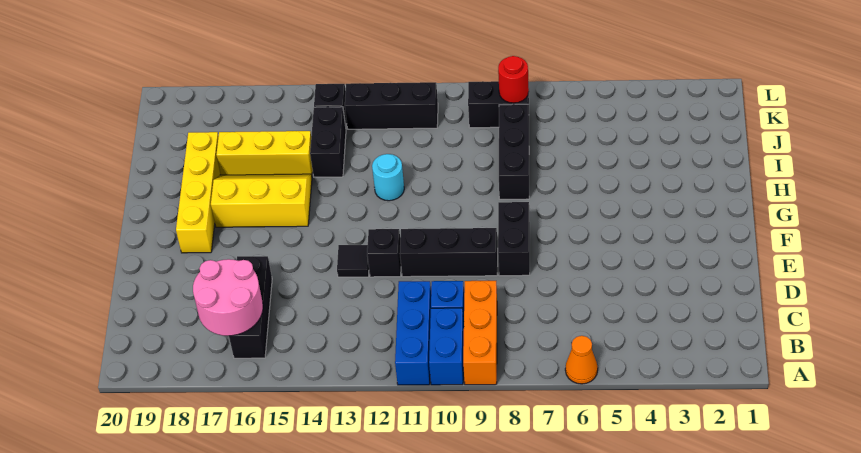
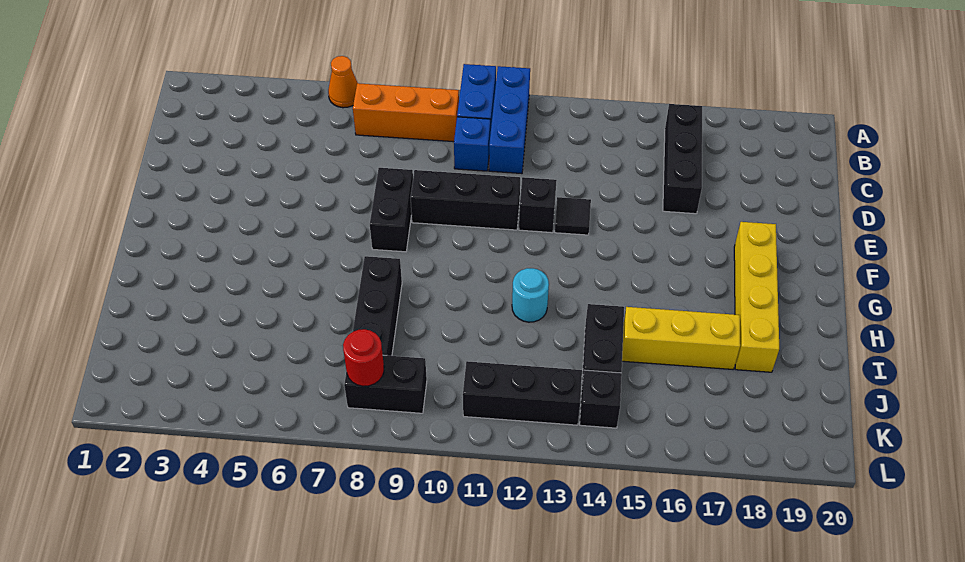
orange brick A9:C9 level 1 -> orange brick B7:B9 level 1
pink round brick B16:C17 level 2 -> none
yellow slope G15:H17 level 1 top G -> none

